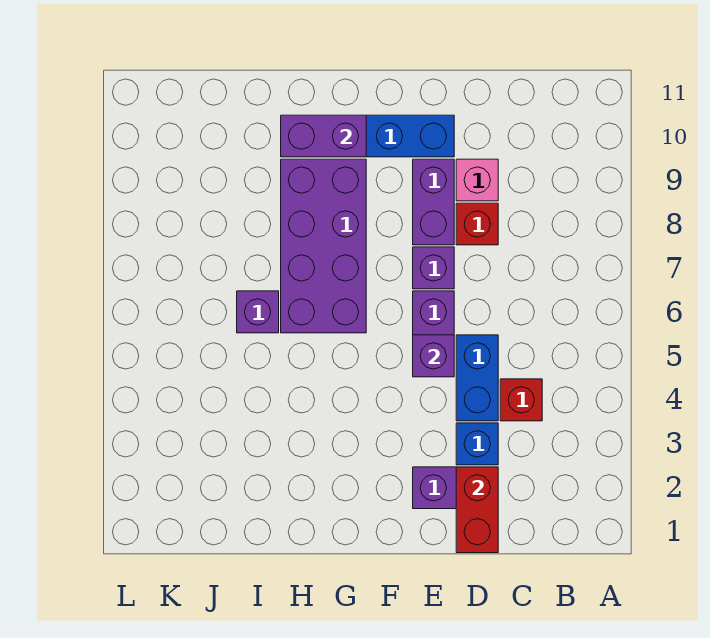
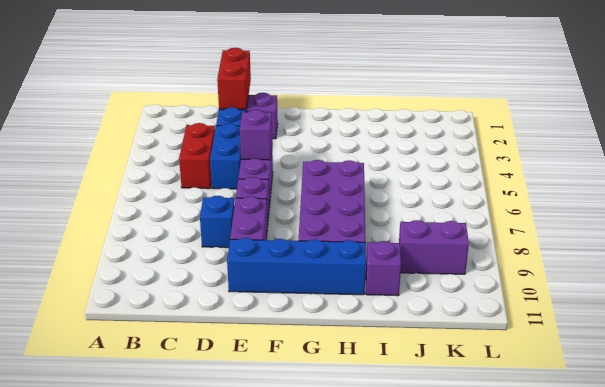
red brick C4 level 1 -> red brick C4:C5 level 1
red brick D8 level 1 -> blue brick D8 level 1
pink brick D9 level 1 -> none
purple brick G10:H10 level 2 -> purple brick J9:K9 level 1
purple brick I6 level 1 -> purple brick I10 level 1

